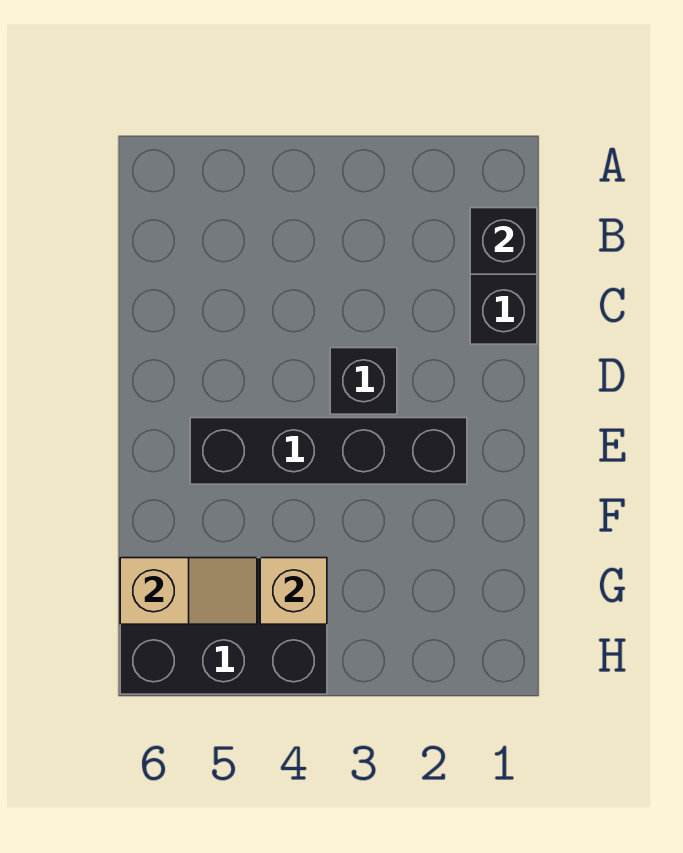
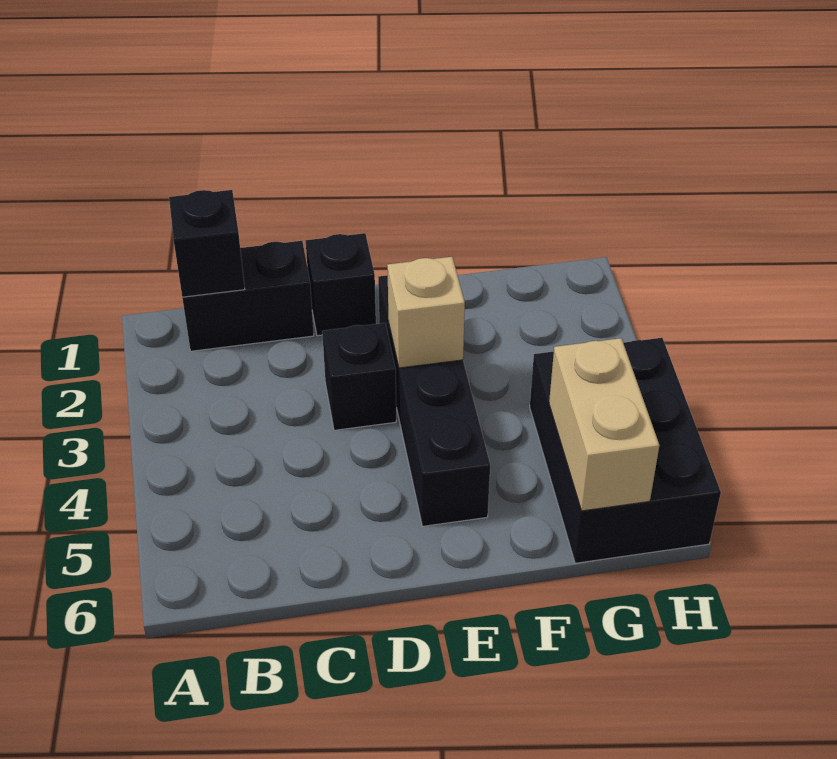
none -> black brick D1 level 1
tan brick G4 level 2 -> tan brick E3 level 2
tan slope G5:G6 level 2 top 6 -> tan brick G5:G6 level 2

